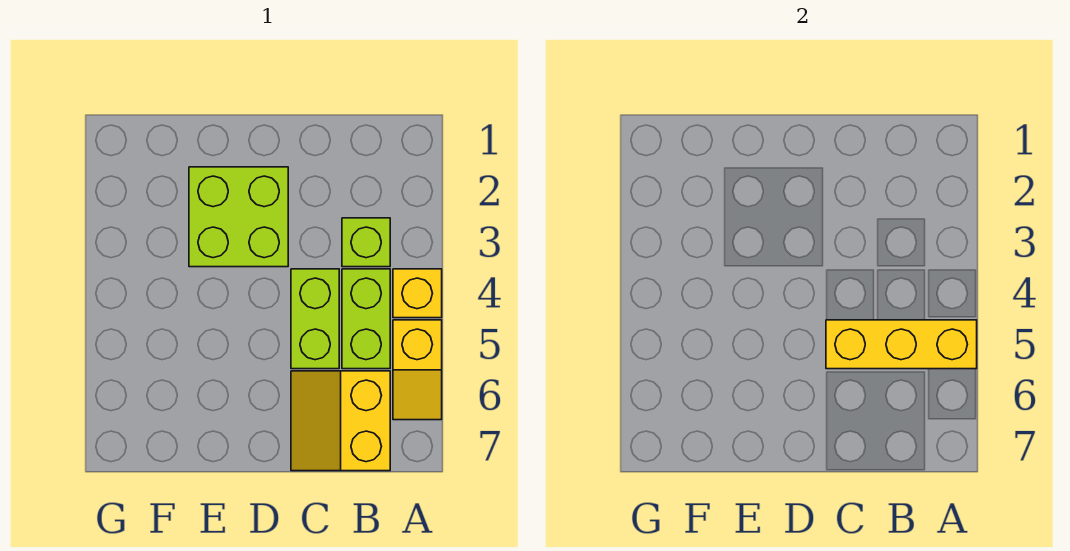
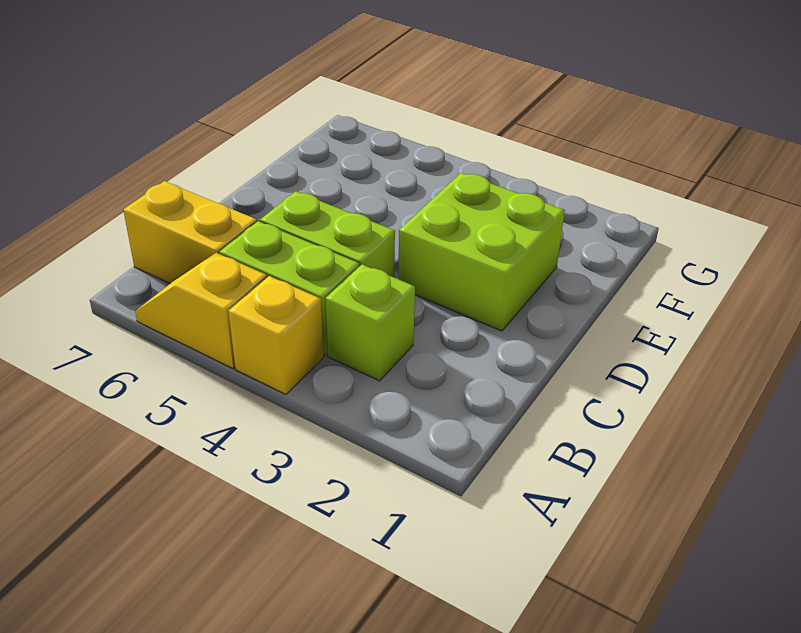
yellow brick A5:C5 level 2 -> none

